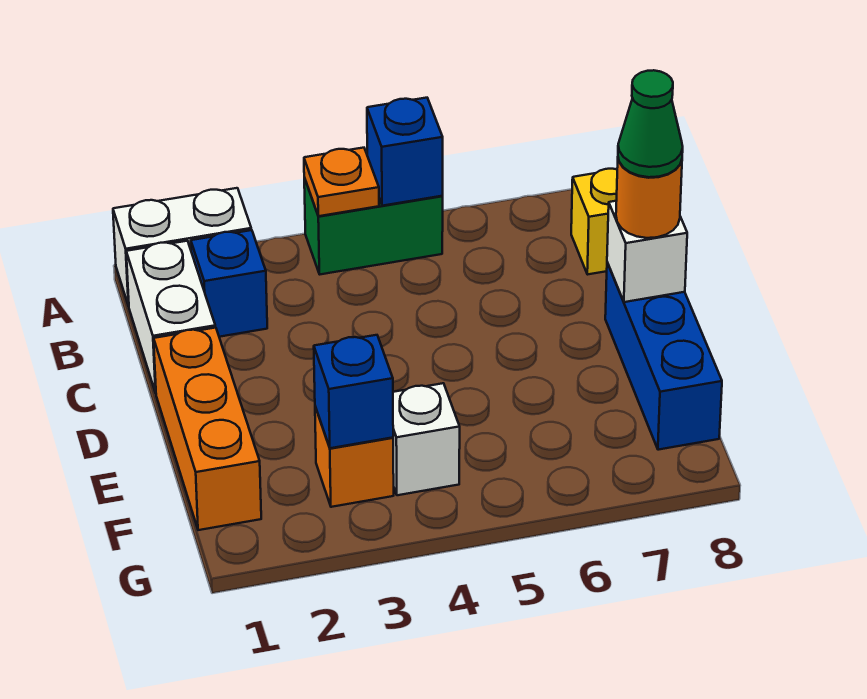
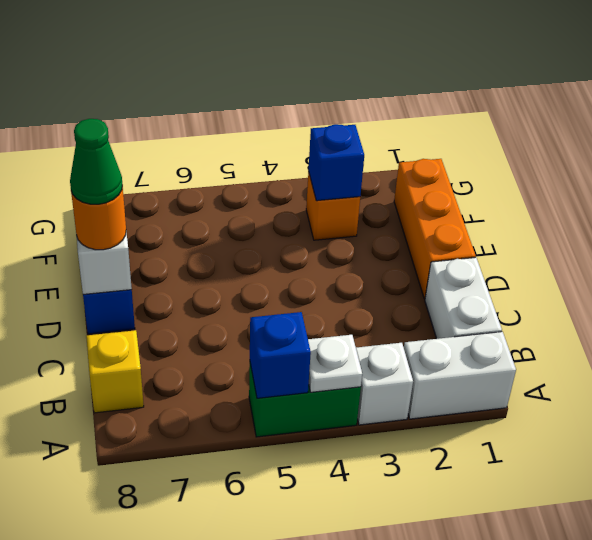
orange plate A4 level 2 -> white plate A4 level 2
blue brick B2 level 1 -> none
white brick F4 level 1 -> white brick A3 level 1

